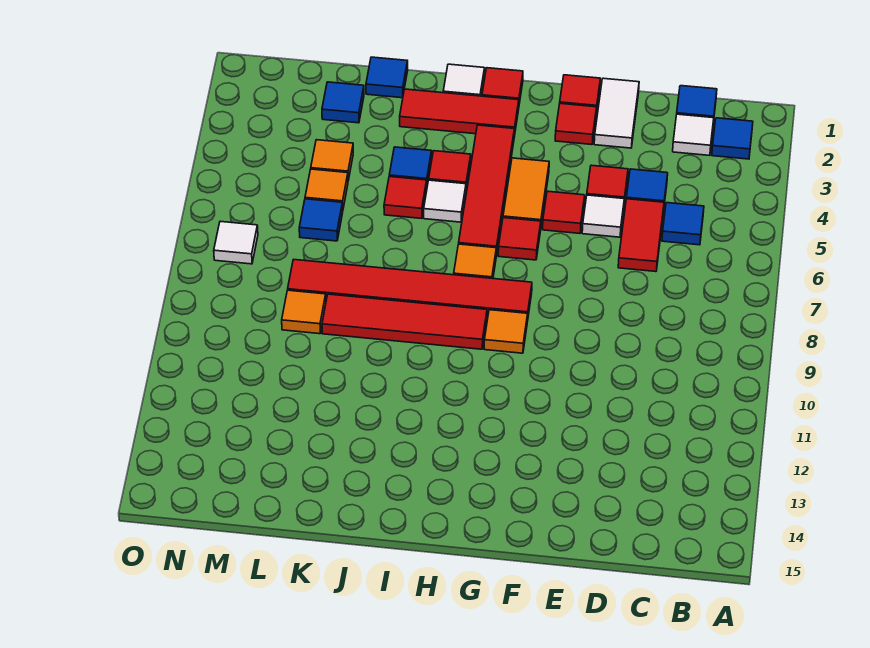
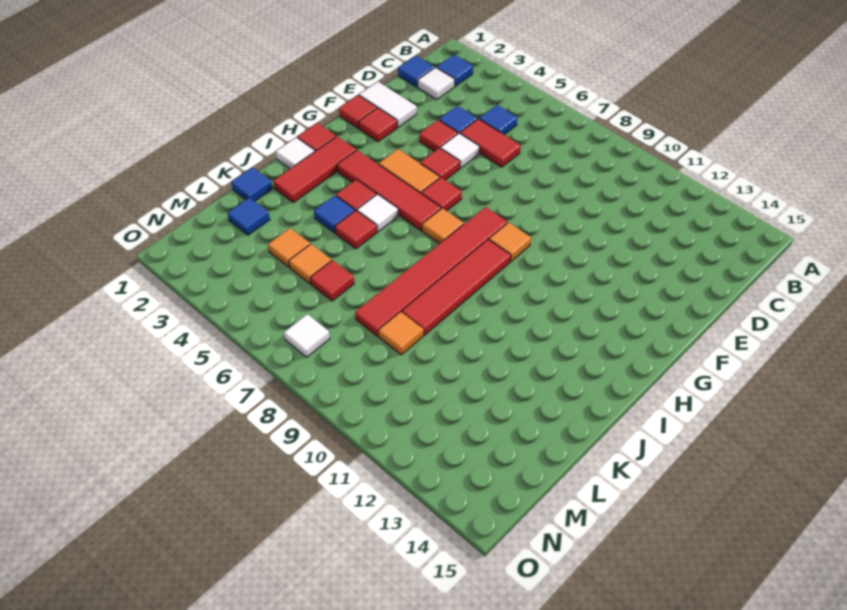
blue tile L6 level 1 -> red tile L6 level 1

